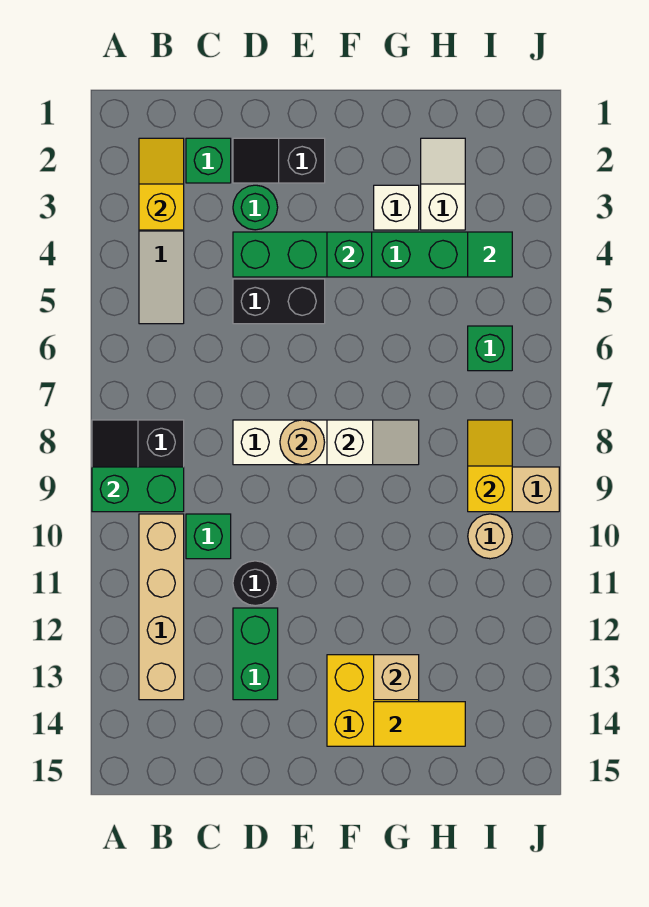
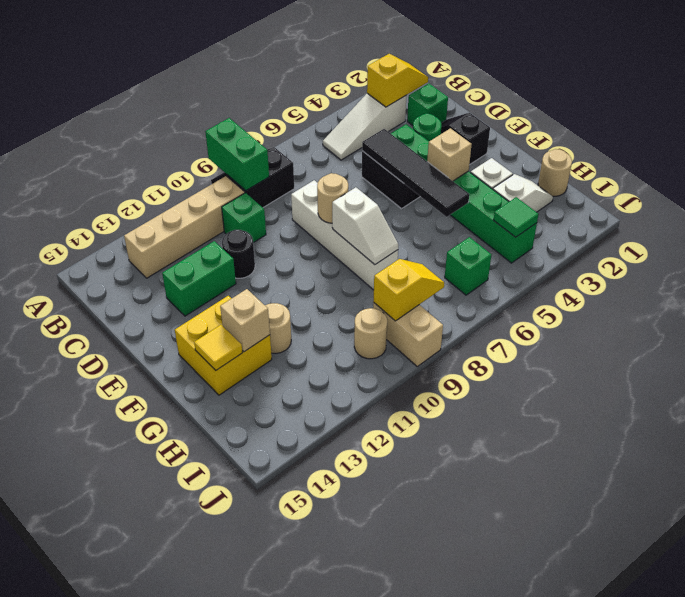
none -> black tile D5:G5 level 2
green brick F4 level 2 -> tan brick F4 level 2
none -> tan round brick G12 level 1
yellow tile G14:H14 level 2 -> yellow tile G14 level 2
none -> tan round brick H1 level 1

